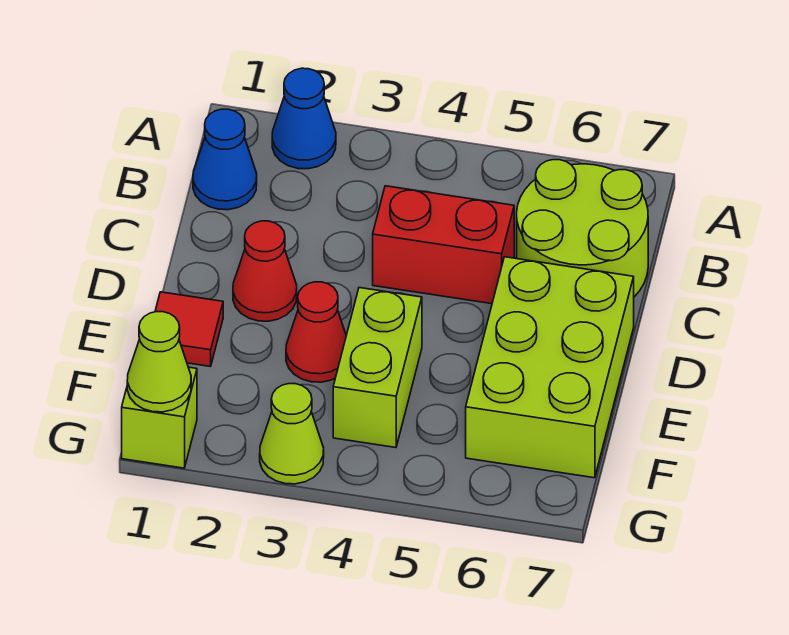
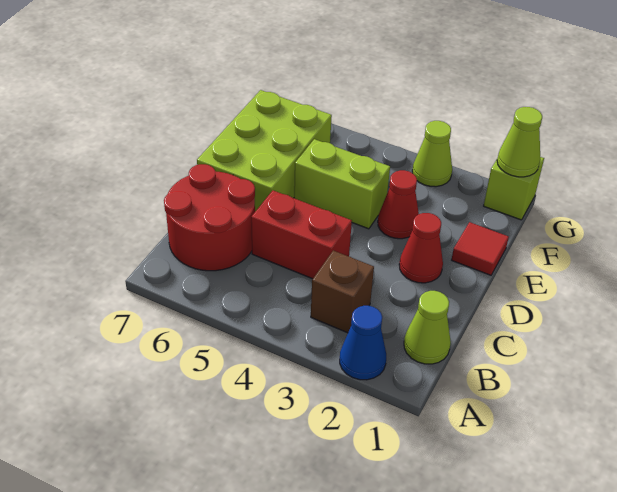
blue cone B1 level 1 -> lime cone B1 level 1
none -> brown brick B3 level 1
lime round brick B6:C7 level 1 -> red round brick B6:C7 level 1
lime brick E4:F4 level 1 -> lime brick E4:E5 level 1

